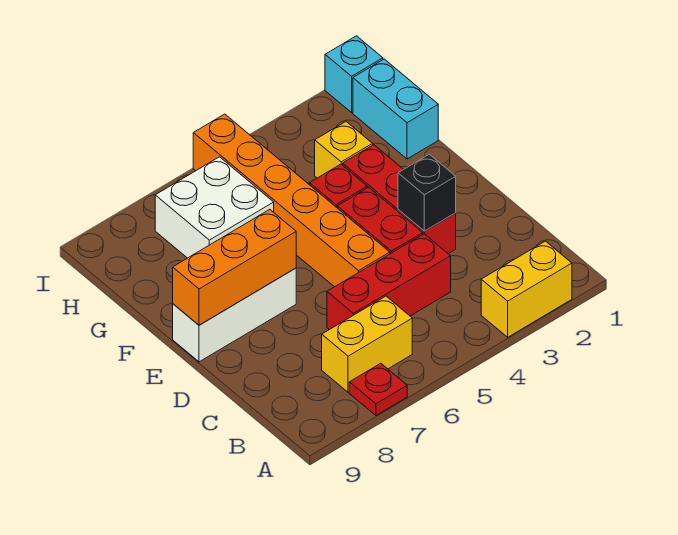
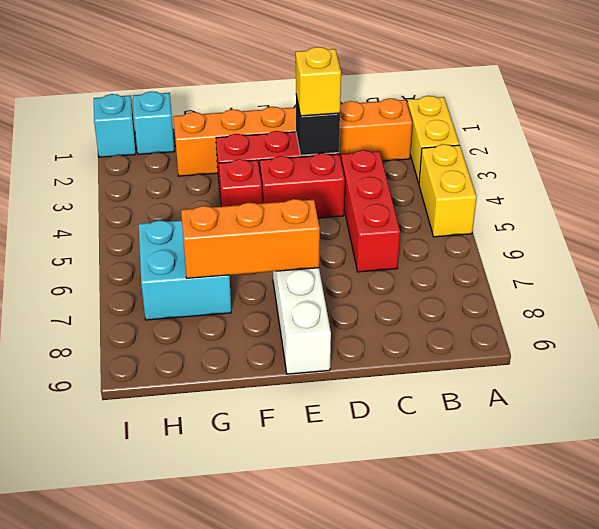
red plate A7 level 1 -> none
yellow brick B6:B7 level 1 -> yellow brick A4:A5 level 1
orange brick D5:I5 level 1 -> orange brick B2:G2 level 1
orange brick E7:E9 level 2 -> orange brick E7:G7 level 2
cyan brick G1:H1 level 1 -> cyan brick H1 level 1
yellow brick G3 level 1 -> yellow brick D3 level 3
white brick G6:H7 level 1 -> cyan brick G6:H7 level 1

